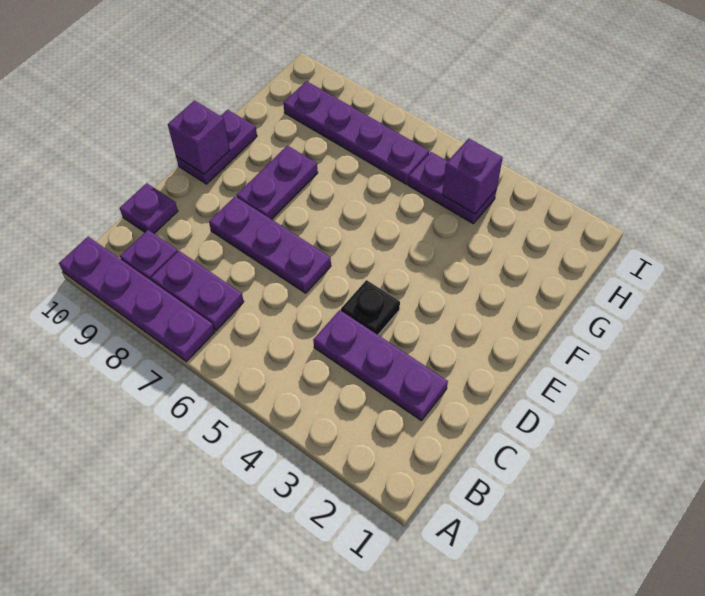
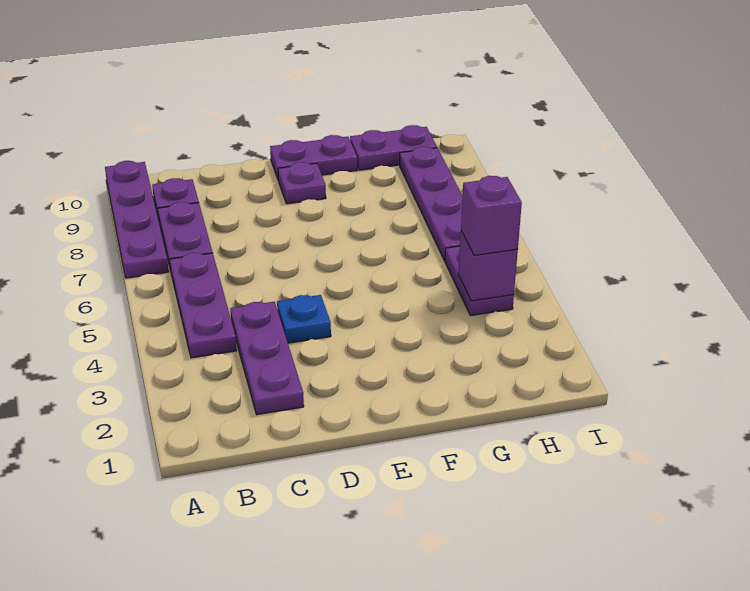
purple plate C10 level 1 -> purple plate E9 level 1
black plate D4 level 1 -> blue plate D4 level 1
purple plate D6:D8 level 1 -> purple plate B4:B6 level 1
purple plate E8:F8 level 1 -> purple plate G10:H10 level 1
purple brick E10 level 2 -> purple brick H4 level 3

